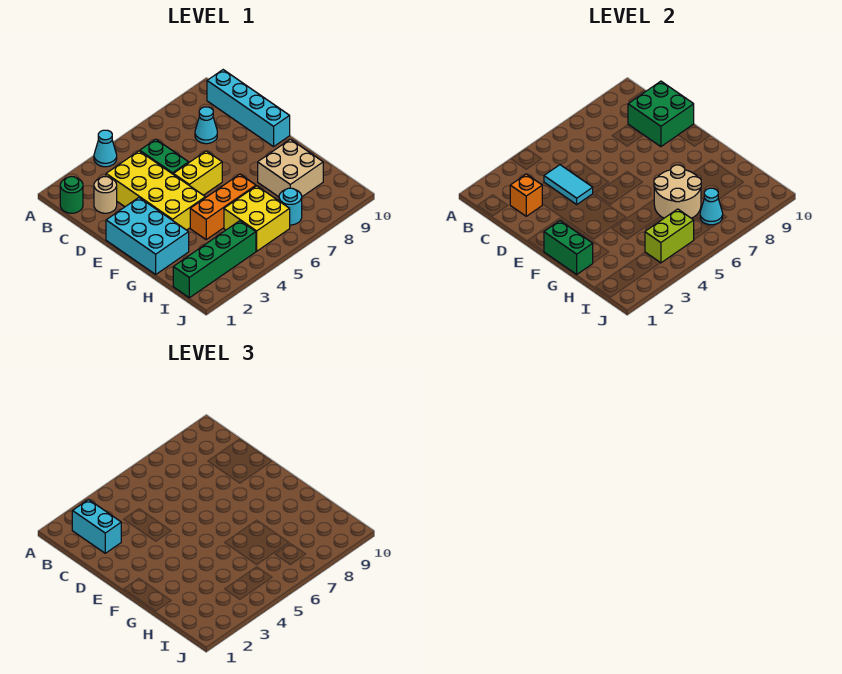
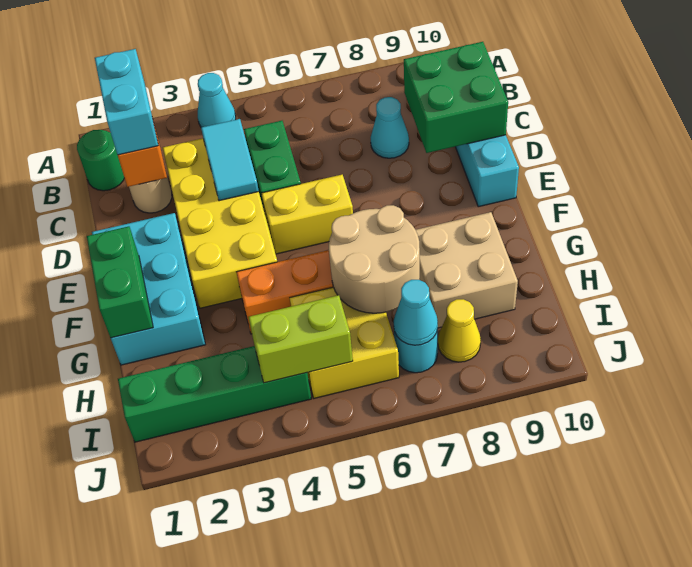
none -> yellow cone I8 level 1

